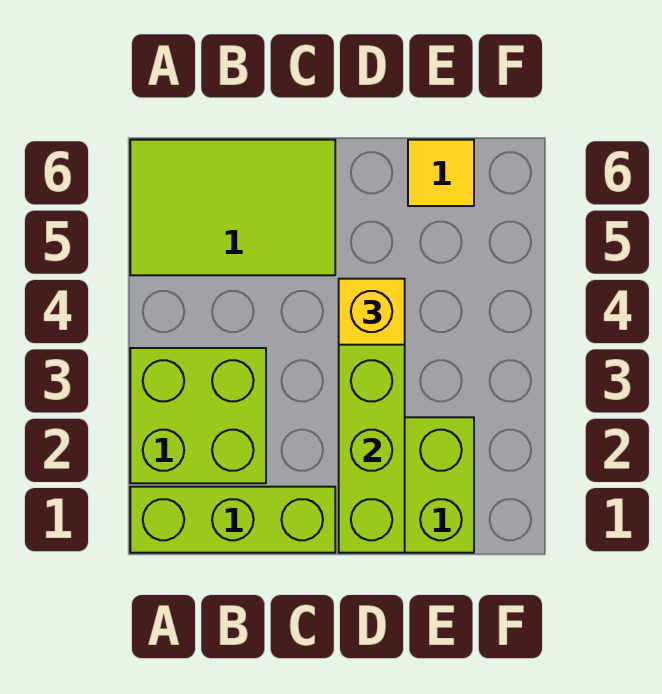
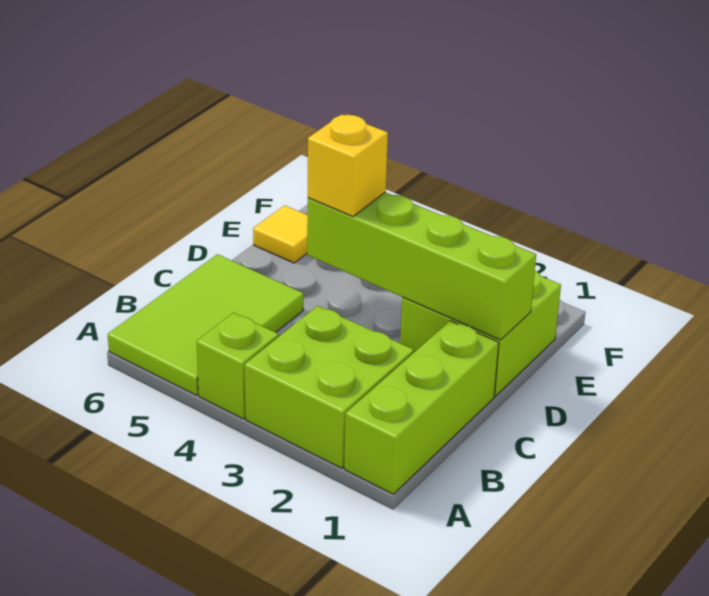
none -> lime brick A4 level 1

